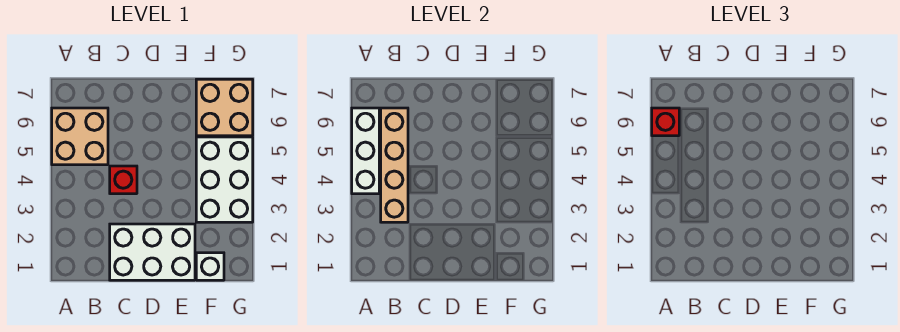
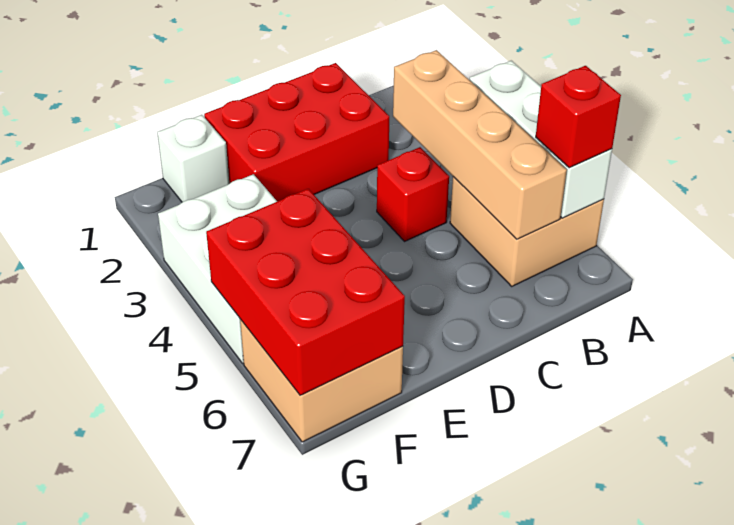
white brick C1:E2 level 1 -> red brick C1:E2 level 1
none -> red brick F5:G7 level 2

